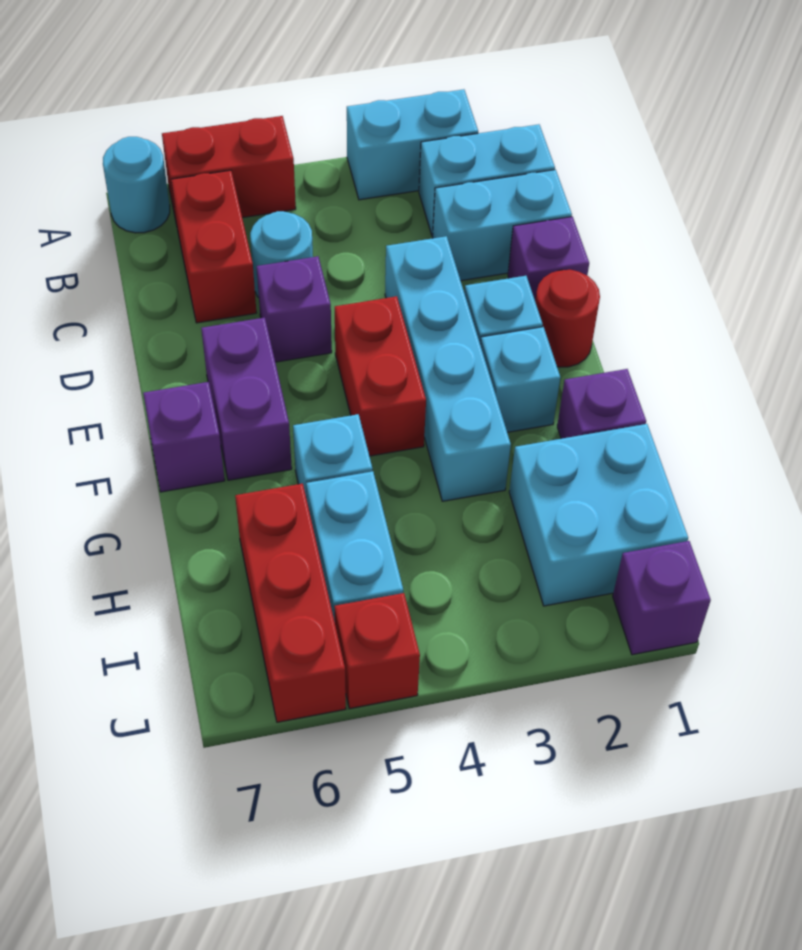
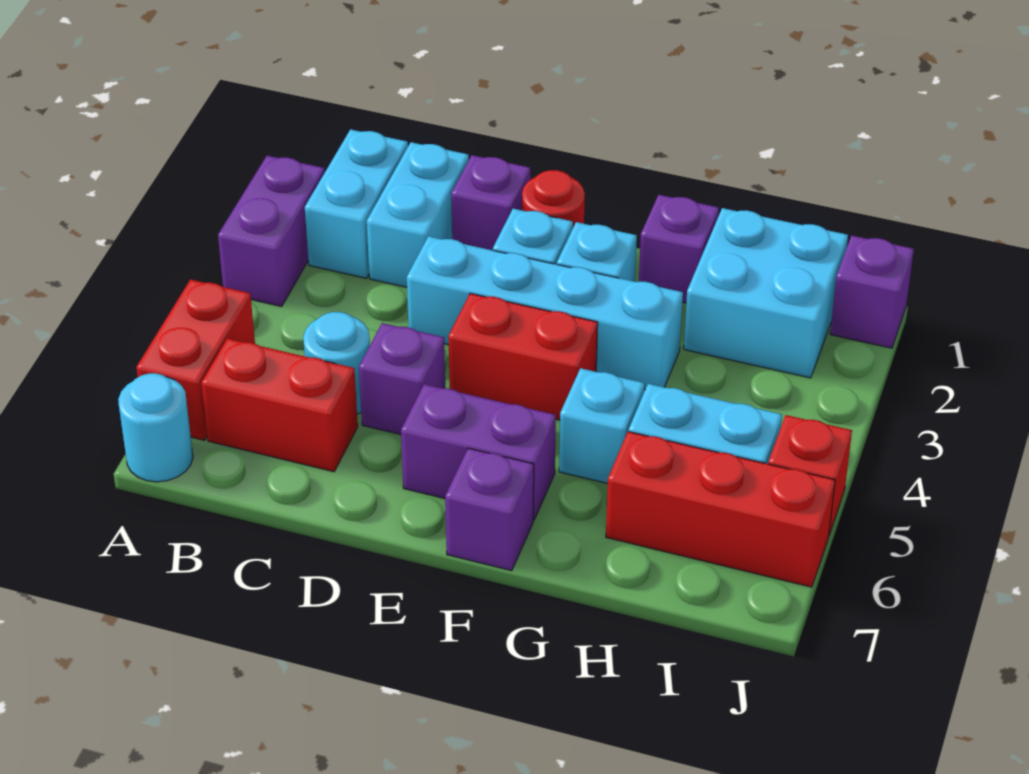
cyan brick A2:A3 level 1 -> purple brick A2:A3 level 1

